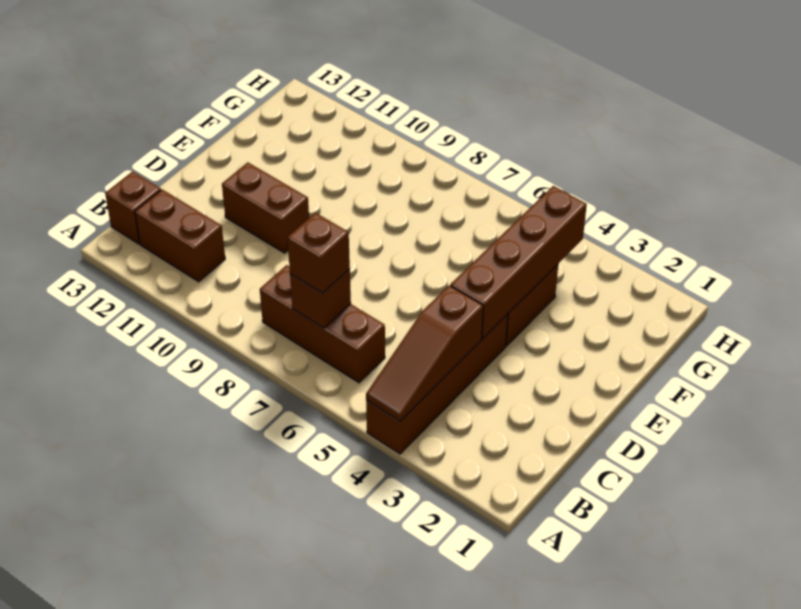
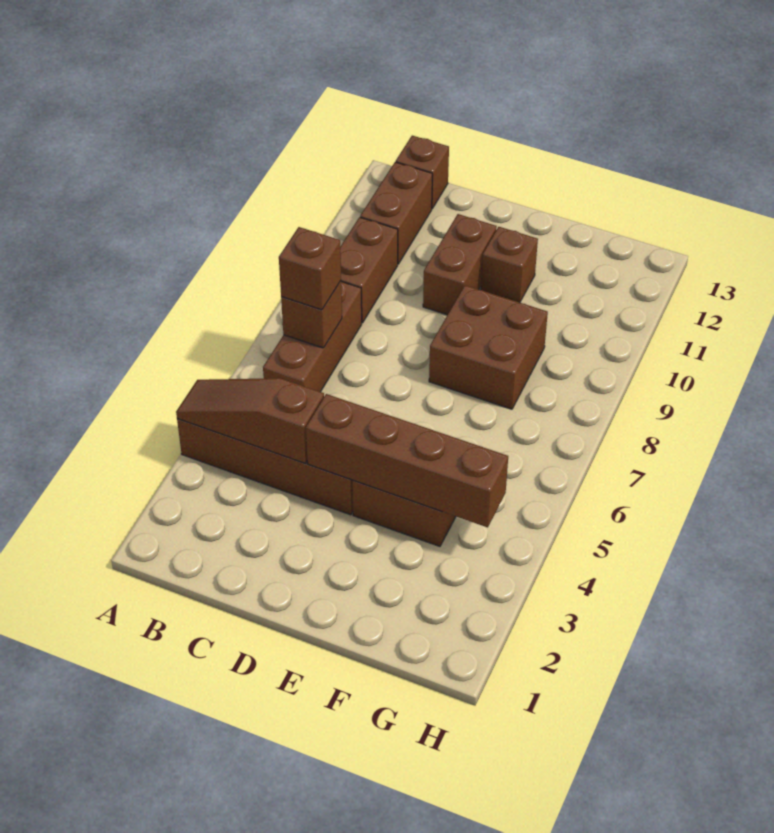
none -> brown brick B9:B10 level 1
none -> brown brick E8:F9 level 1
none -> brown brick E11 level 1

